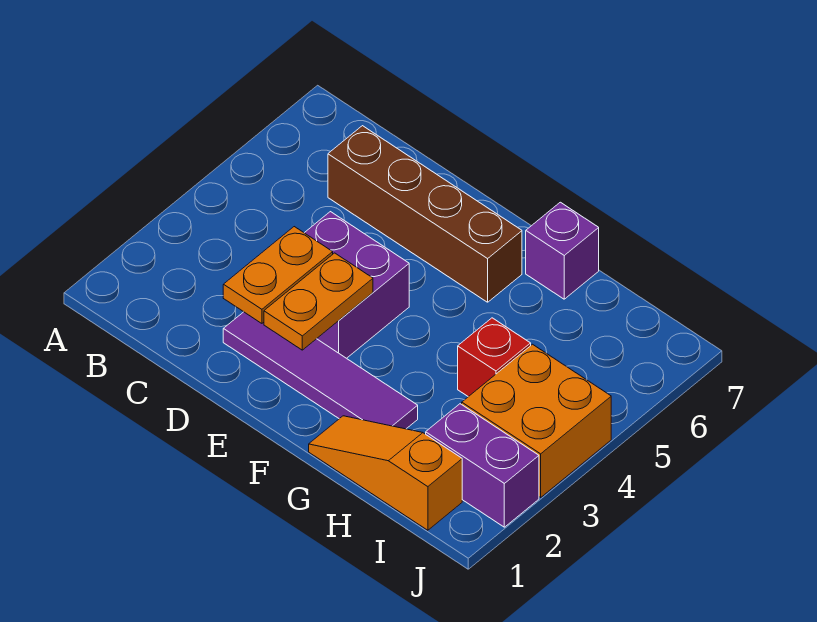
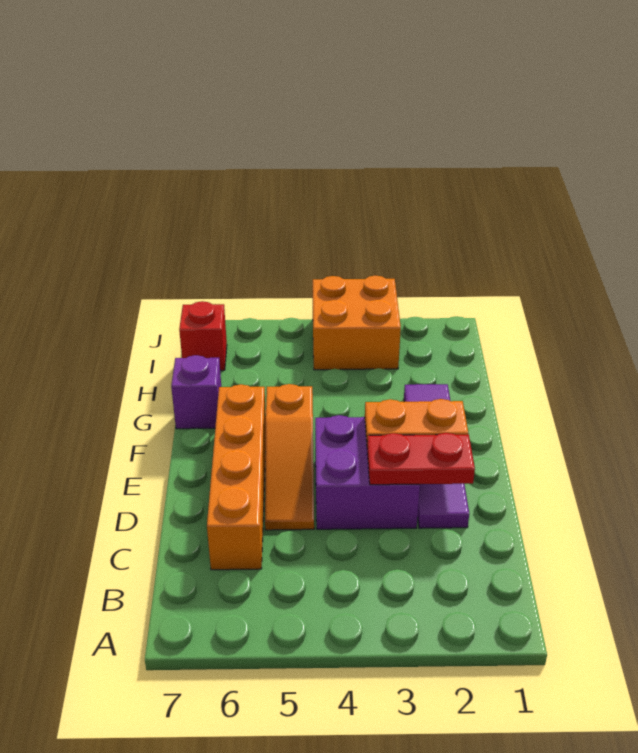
brown brick C6:F6 level 1 -> orange brick C6:F6 level 1
orange plate D2:D3 level 2 -> red plate D2:D3 level 2
orange slope G1:I1 level 1 top I -> orange slope D5:F5 level 1 top F
red brick H4 level 1 -> red brick I7 level 1
purple brick I2:J2 level 1 -> none

